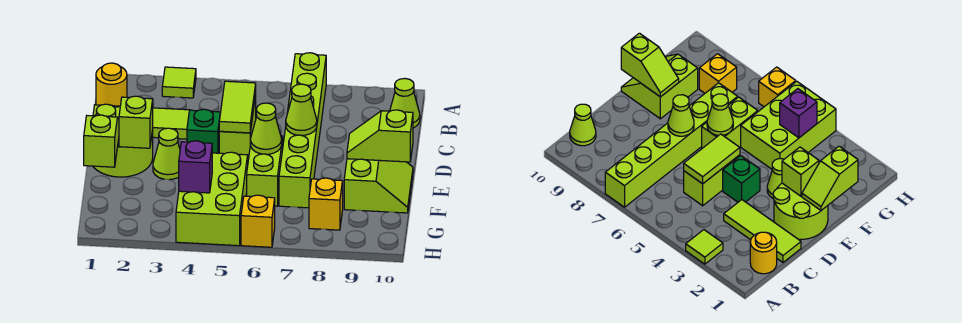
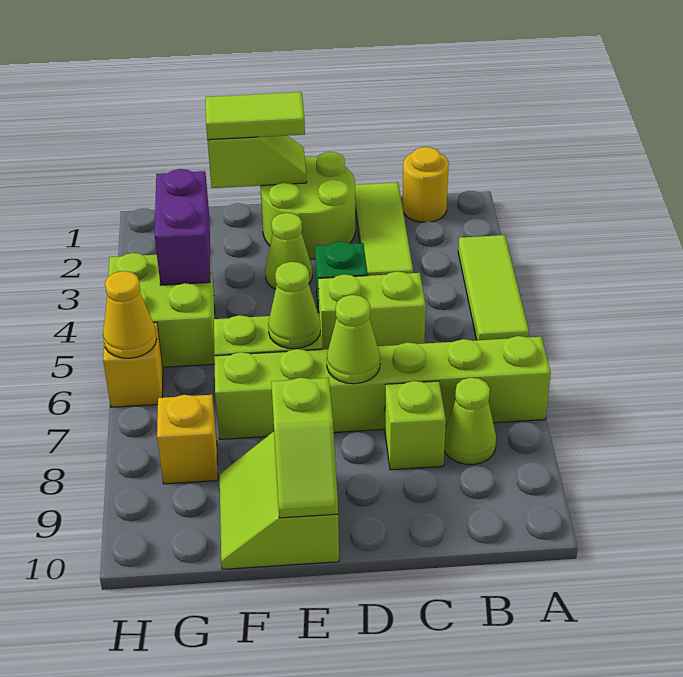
lime tile A3 level 1 -> lime tile A3:A5 level 1
lime cone B10 level 1 -> lime cone B8 level 1
lime tile C5:D5 level 2 -> lime tile E1:F1 level 3
lime brick E2 level 2 -> lime brick C8 level 1
lime slope E9:F10 level 1 top 9 -> lime slope E9:F10 level 1 top E
lime slope E9:E10 level 2 top 10 -> lime slope E9:E10 level 2 top 9
lime brick F4:H5 level 1 -> lime brick G4:H5 level 1
purple brick G4 level 2 -> purple brick G3:G4 level 2
none -> yellow cone H6 level 2

